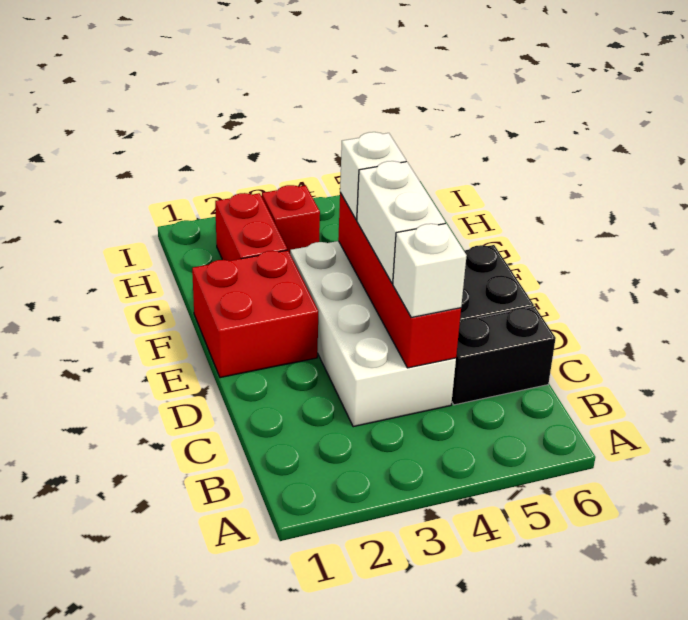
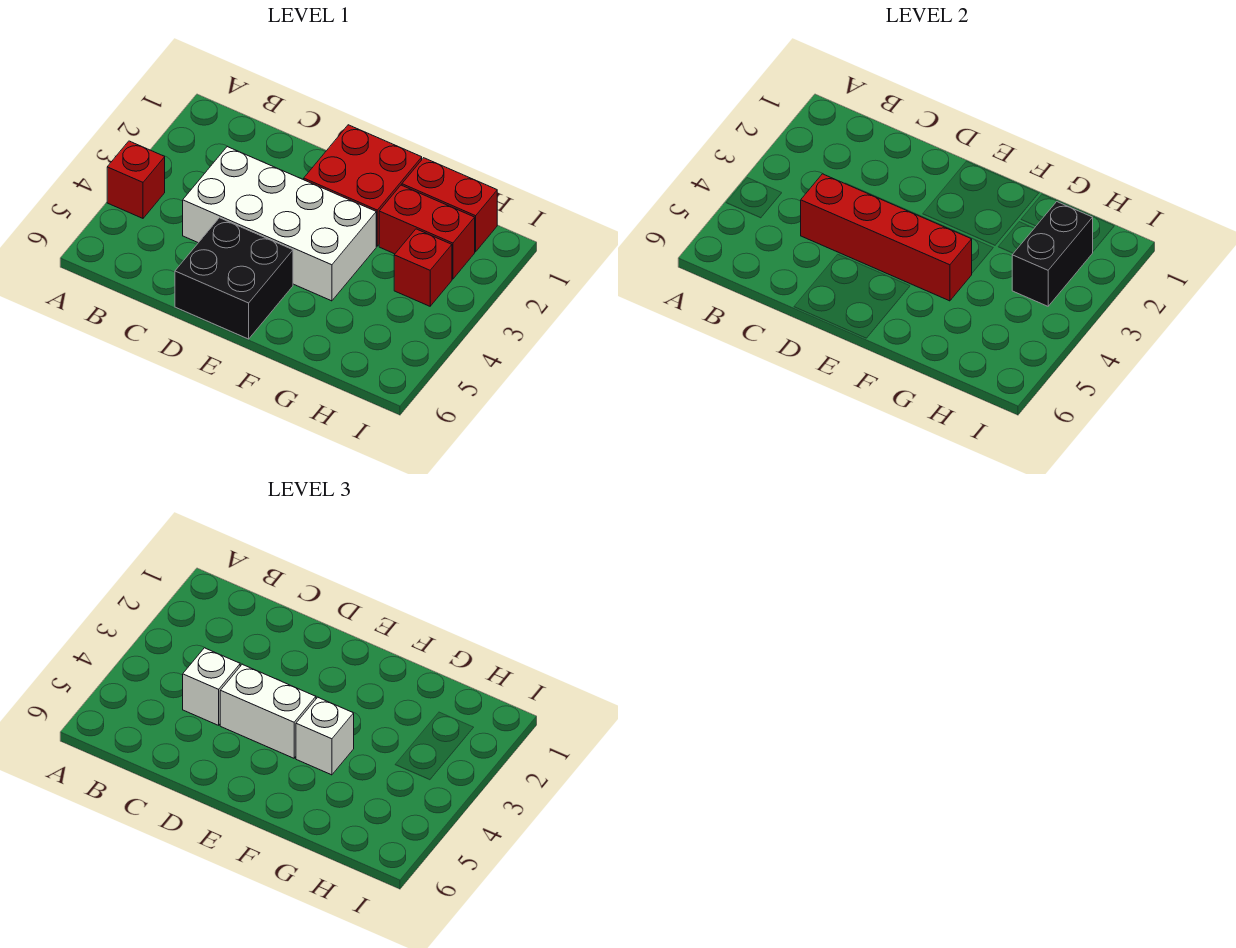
none -> red brick A4 level 1
black brick C5:C6 level 1 -> black brick H2:H3 level 2
none -> red brick G1:H1 level 1

